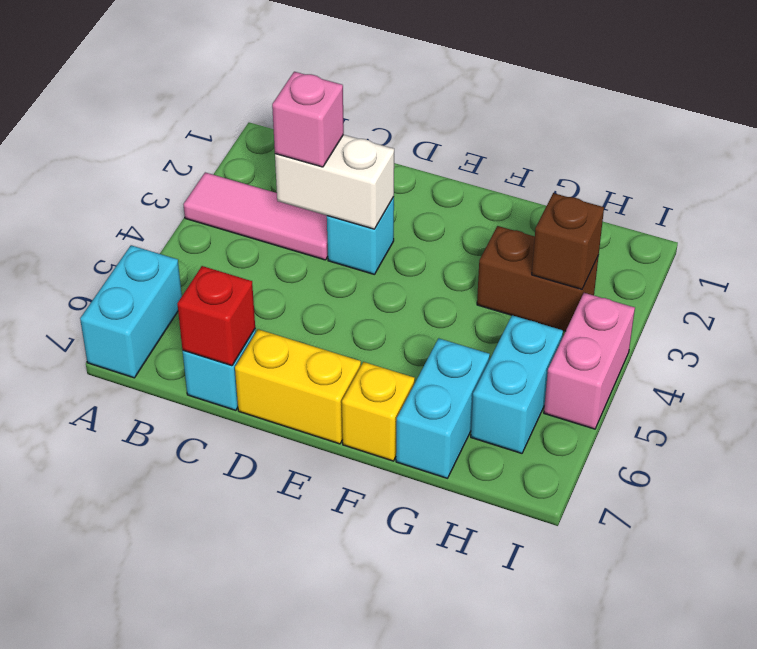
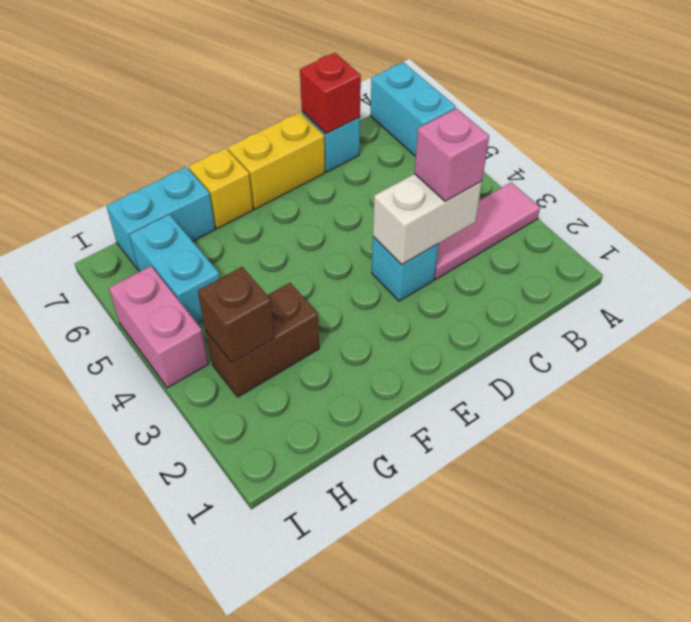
cyan brick G6:G7 level 1 -> cyan brick G7:H7 level 1

